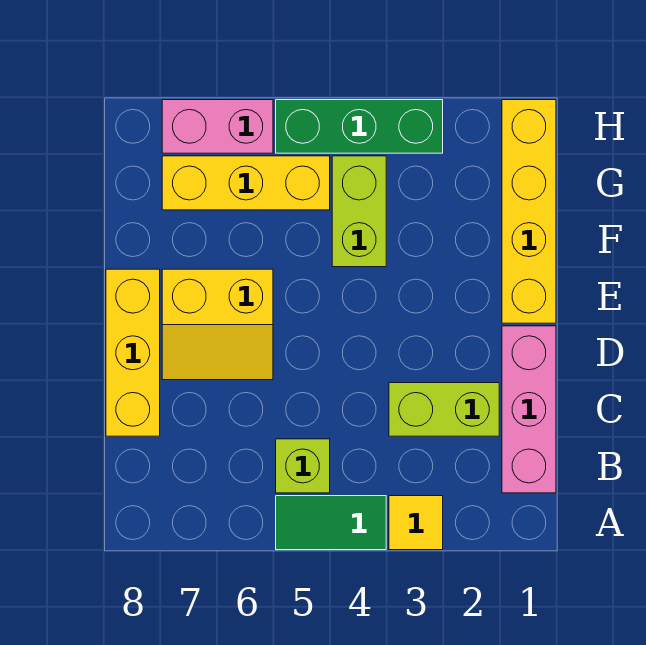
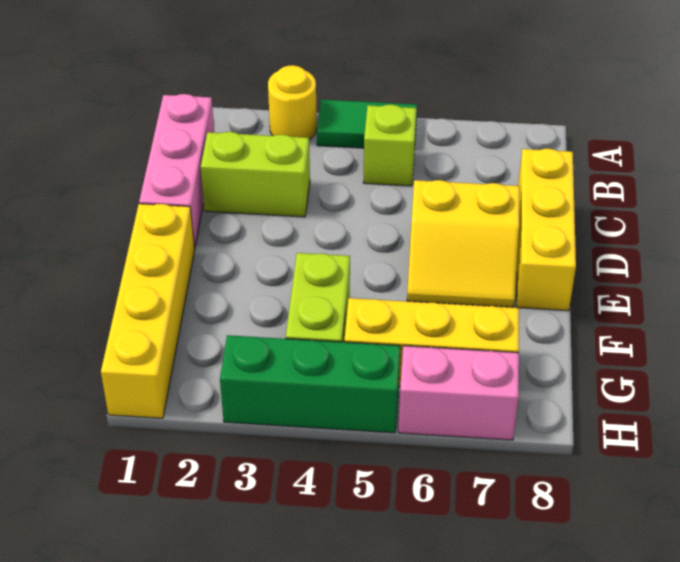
yellow tile A3 level 1 -> yellow round brick A3 level 1
yellow slope D6:E7 level 1 top E -> yellow slope D6:E7 level 1 top D

